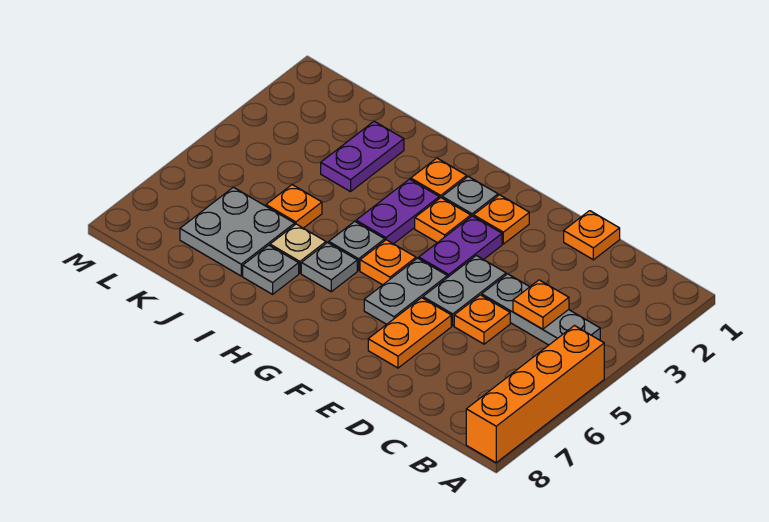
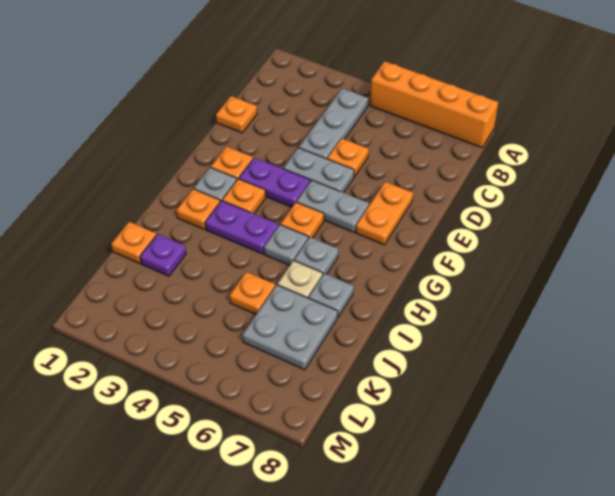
orange plate C4 level 2 -> orange plate J1 level 1
orange plate E6:E7 level 1 -> orange plate E7:F7 level 1
purple plate J2:J3 level 1 -> purple plate J2 level 1

